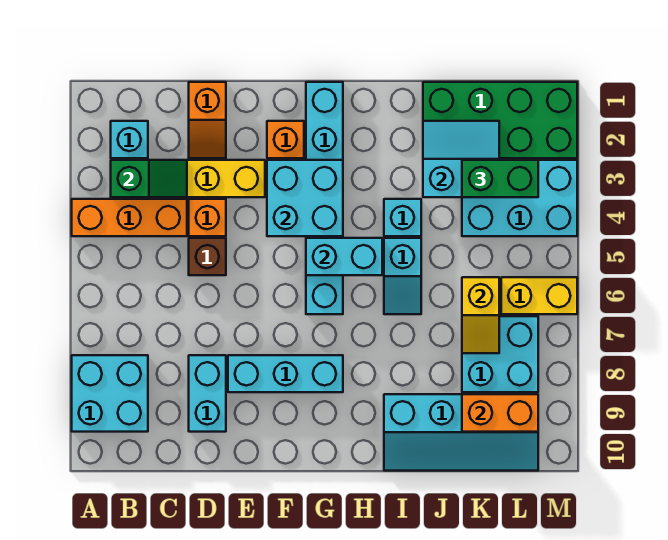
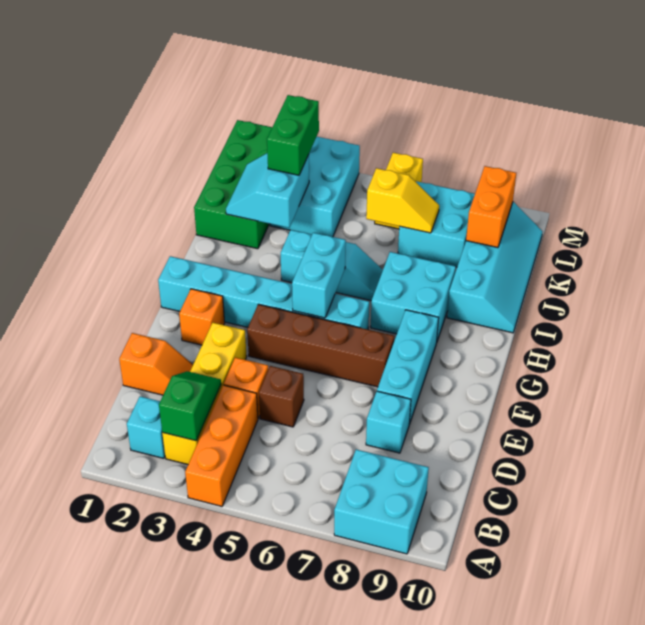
cyan brick D8:D9 level 1 -> cyan brick D8 level 1
cyan brick F3:G4 level 2 -> cyan brick H7:I8 level 1
none -> brown brick F4:F7 level 1

